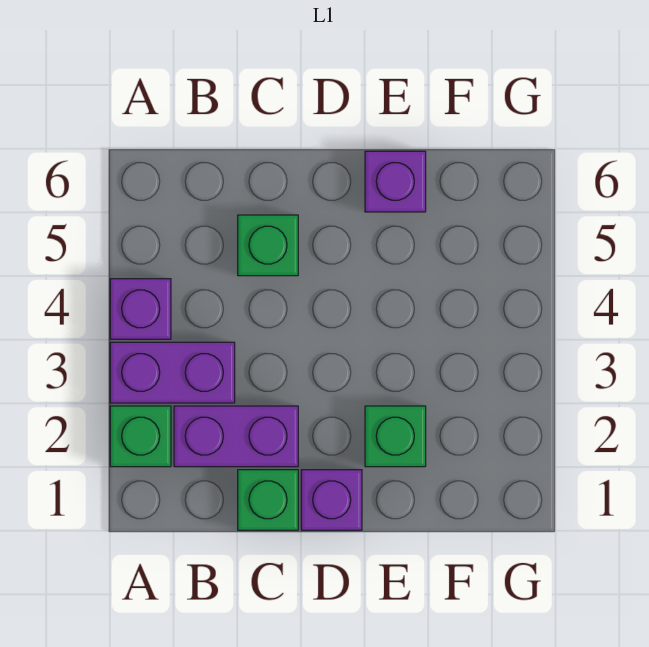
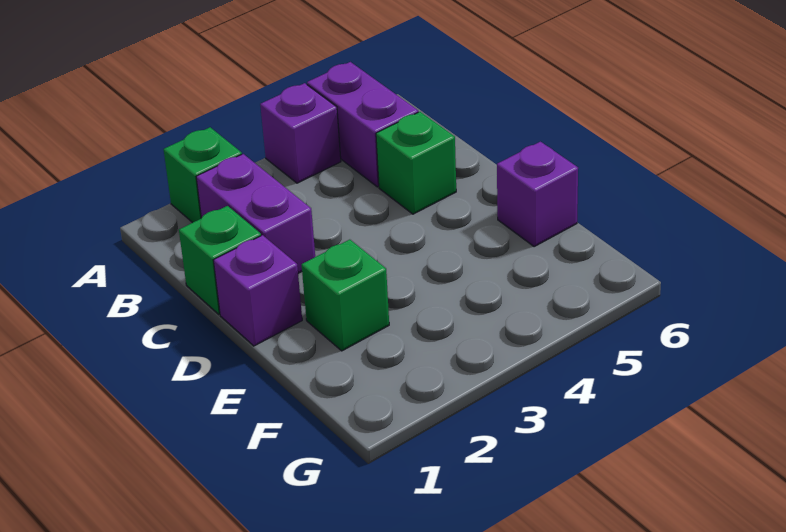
purple brick A3:B3 level 1 -> purple brick A5:B5 level 1

